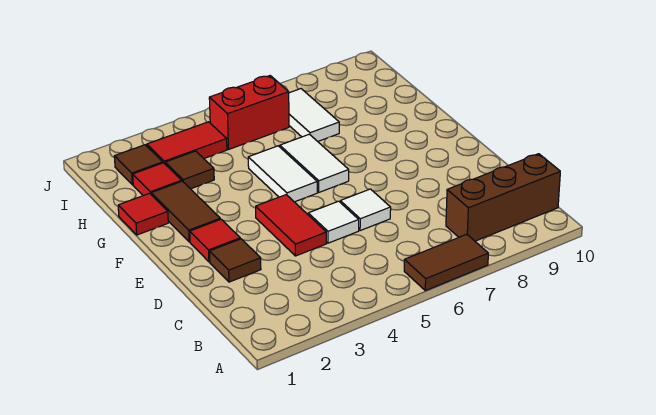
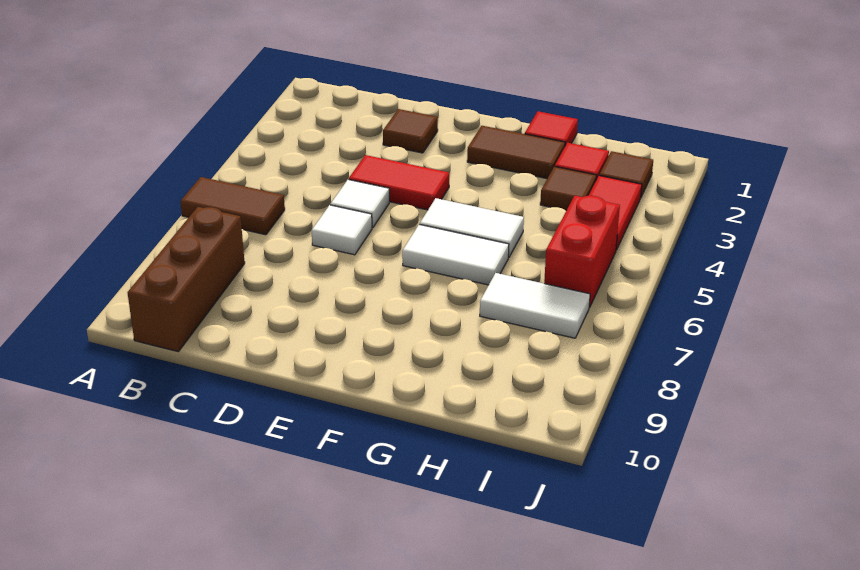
brown tile A6:A7 level 1 -> brown tile A6:B6 level 1
red tile E2 level 1 -> none

